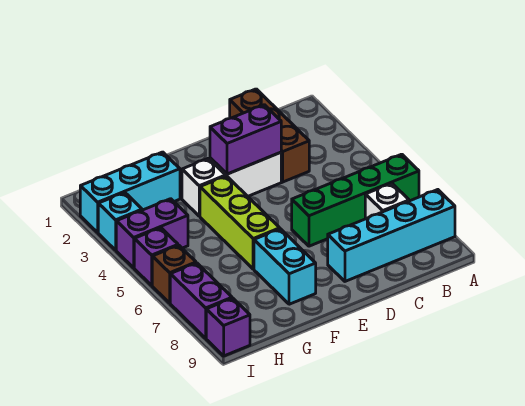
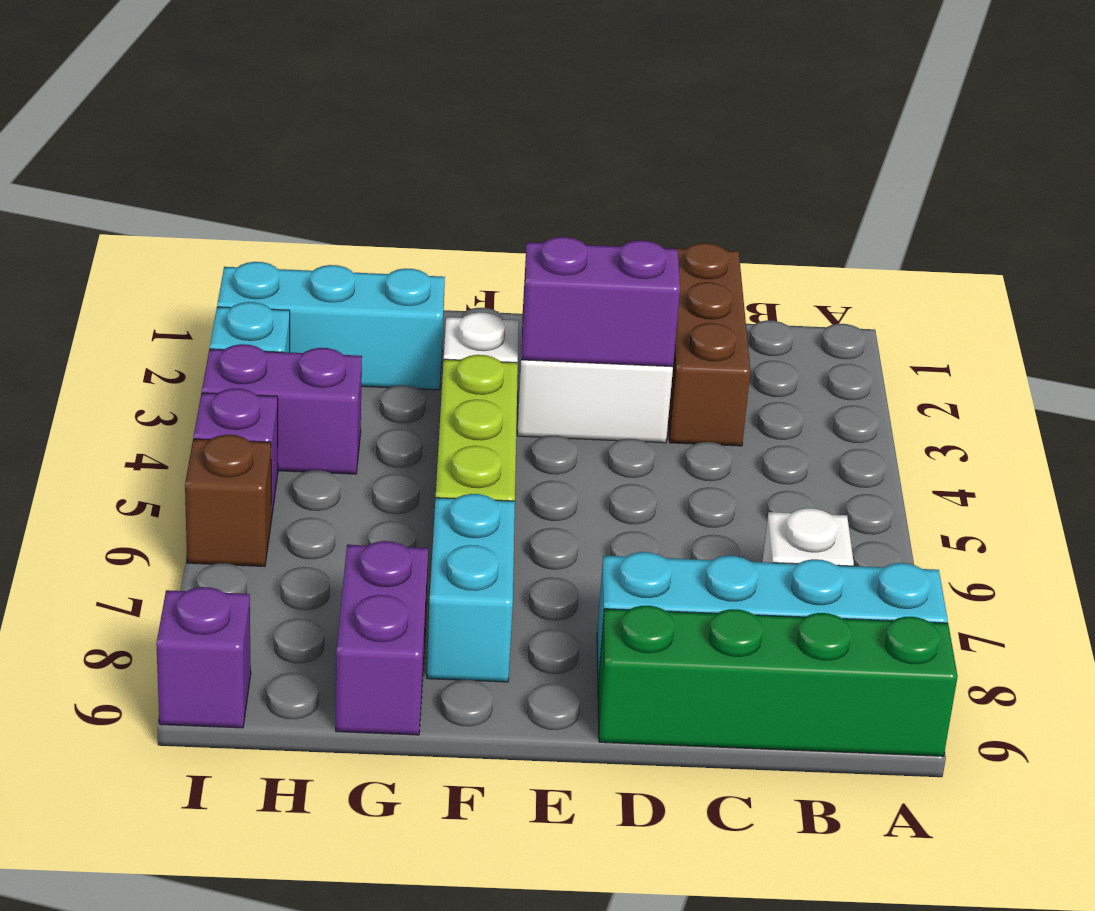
green brick A6:D6 level 1 -> green brick A9:D9 level 1
purple brick I7:I8 level 1 -> purple brick G8:G9 level 1

